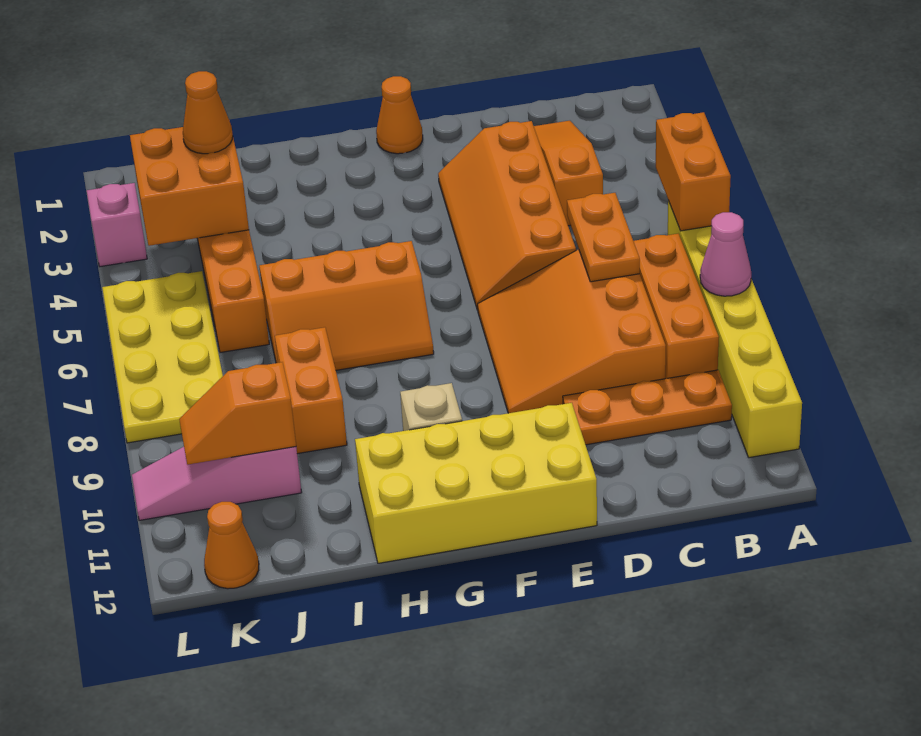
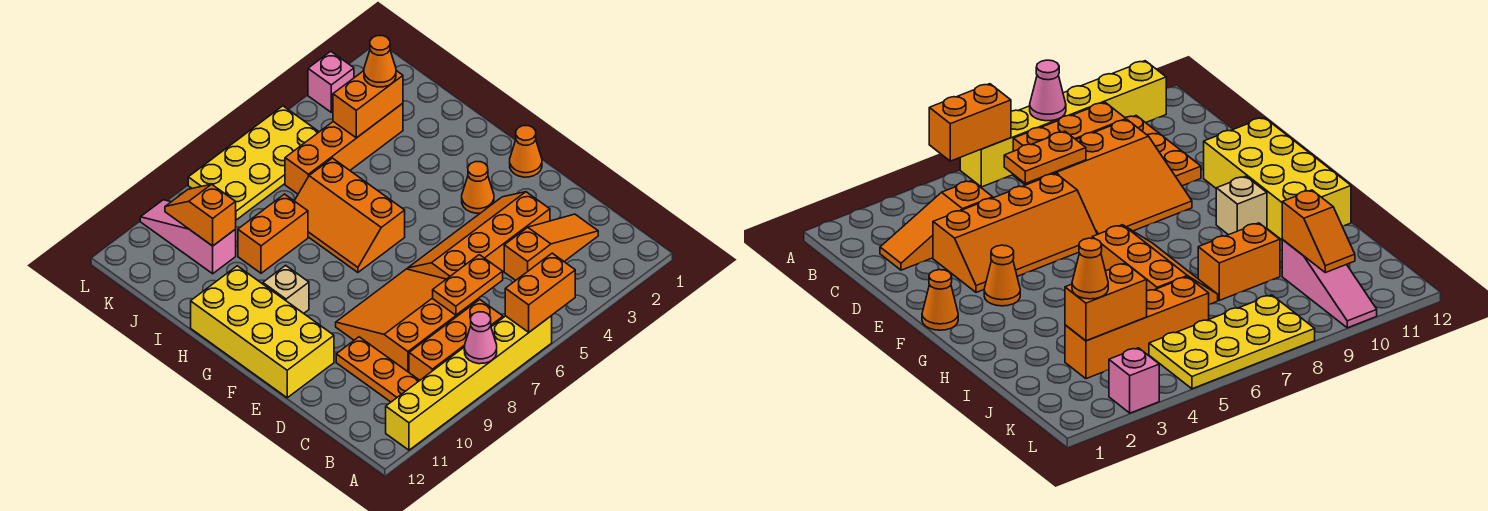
orange brick J3:K4 level 2 -> orange brick J3:J4 level 2
orange cone K12 level 1 -> orange cone F3 level 1

